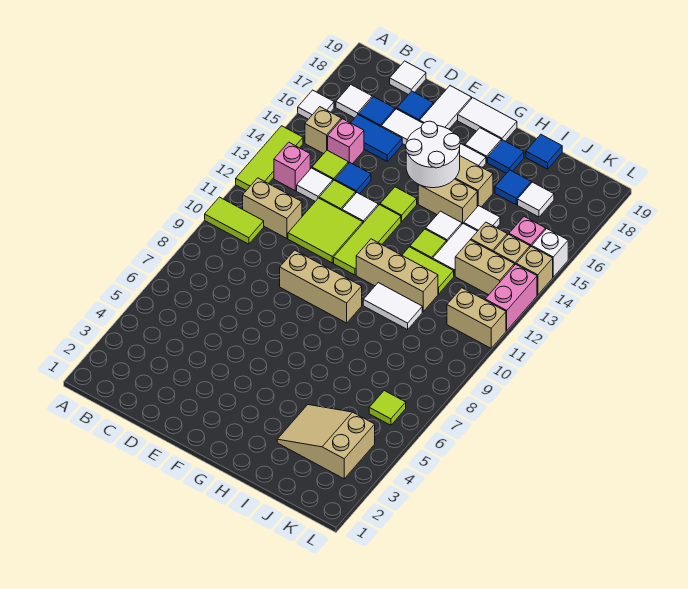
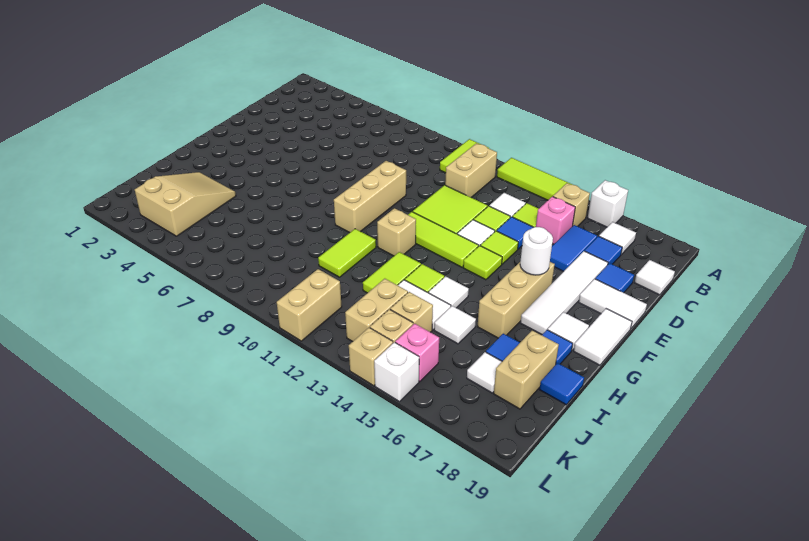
white tile A16 level 1 -> white brick A16 level 1
pink brick B13 level 1 -> none
white round brick F15:G16 level 2 -> white round brick F16 level 2
tan brick G11:I11 level 1 -> tan brick G11 level 1
tan brick G15:H15 level 1 -> tan brick I18:J18 level 1
white tile H10:I10 level 1 -> lime tile H10:I10 level 1
lime tile K6 level 1 -> lime tile E14 level 1
pink brick L12:L13 level 1 -> none

